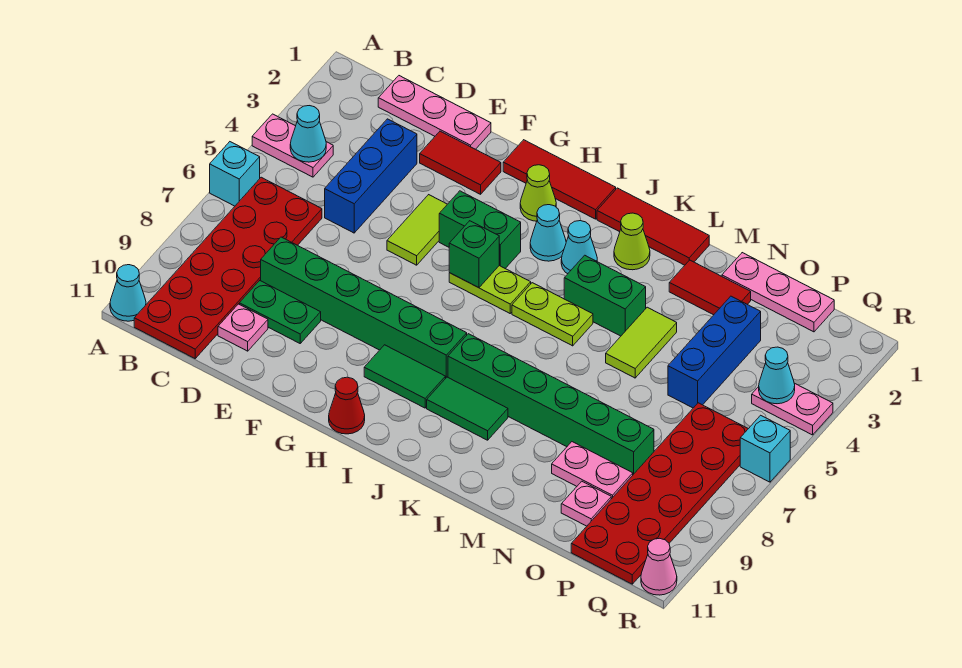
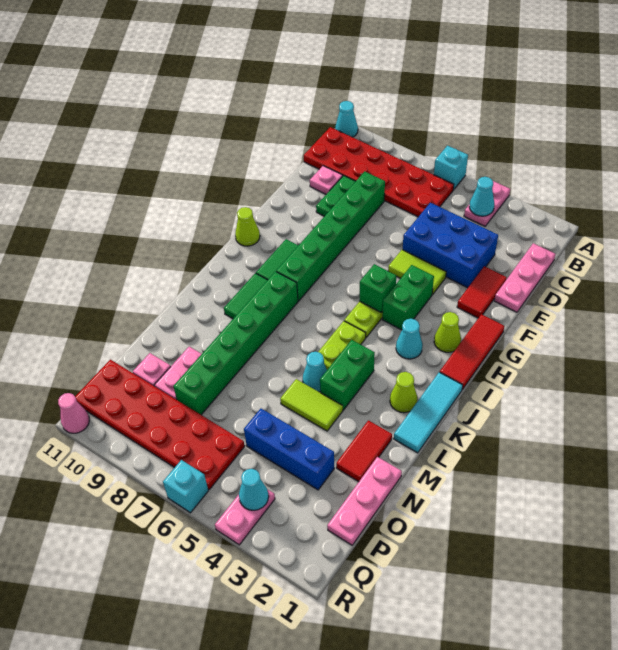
blue brick D3:D5 level 1 -> blue brick D3:E5 level 1
red cone H11 level 1 -> lime cone H11 level 1
red tile J1:L1 level 1 -> cyan tile J1:L1 level 1
cyan cone J3 level 1 -> cyan cone L5 level 1

